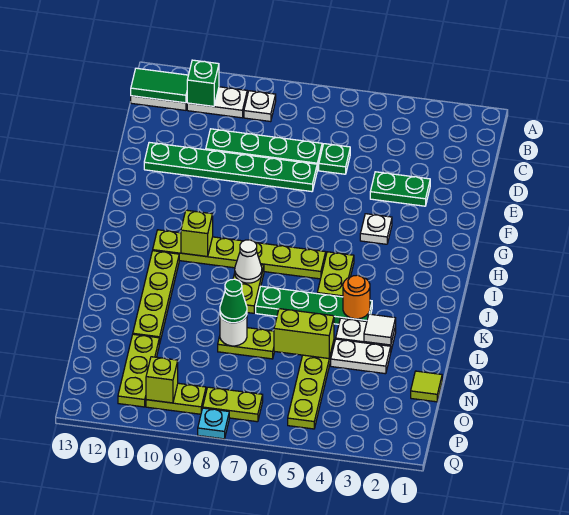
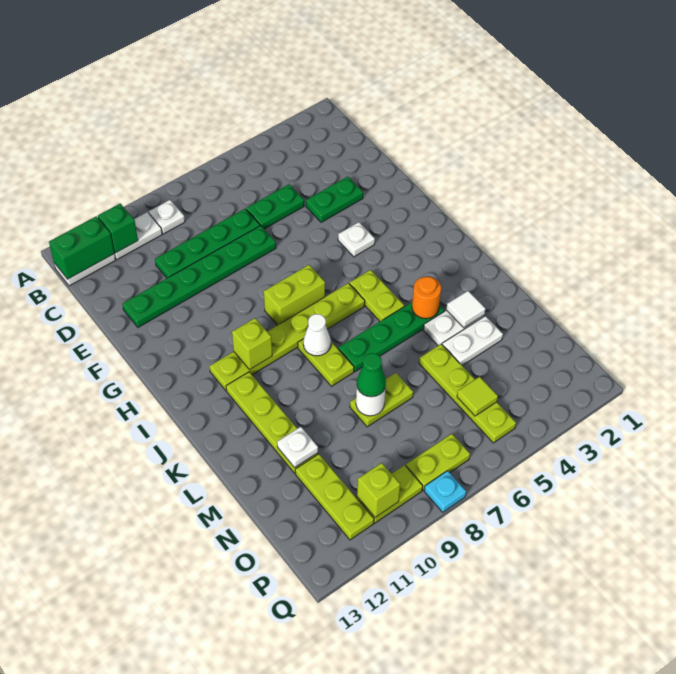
green tile B12:B13 level 2 -> green brick B12:B13 level 2
green plate D6 level 1 -> green plate D5:D6 level 1
lime brick M5:M6 level 2 -> lime brick H7:H8 level 1
none -> white plate M11 level 2
lime tile N1 level 1 -> lime tile O5 level 2

